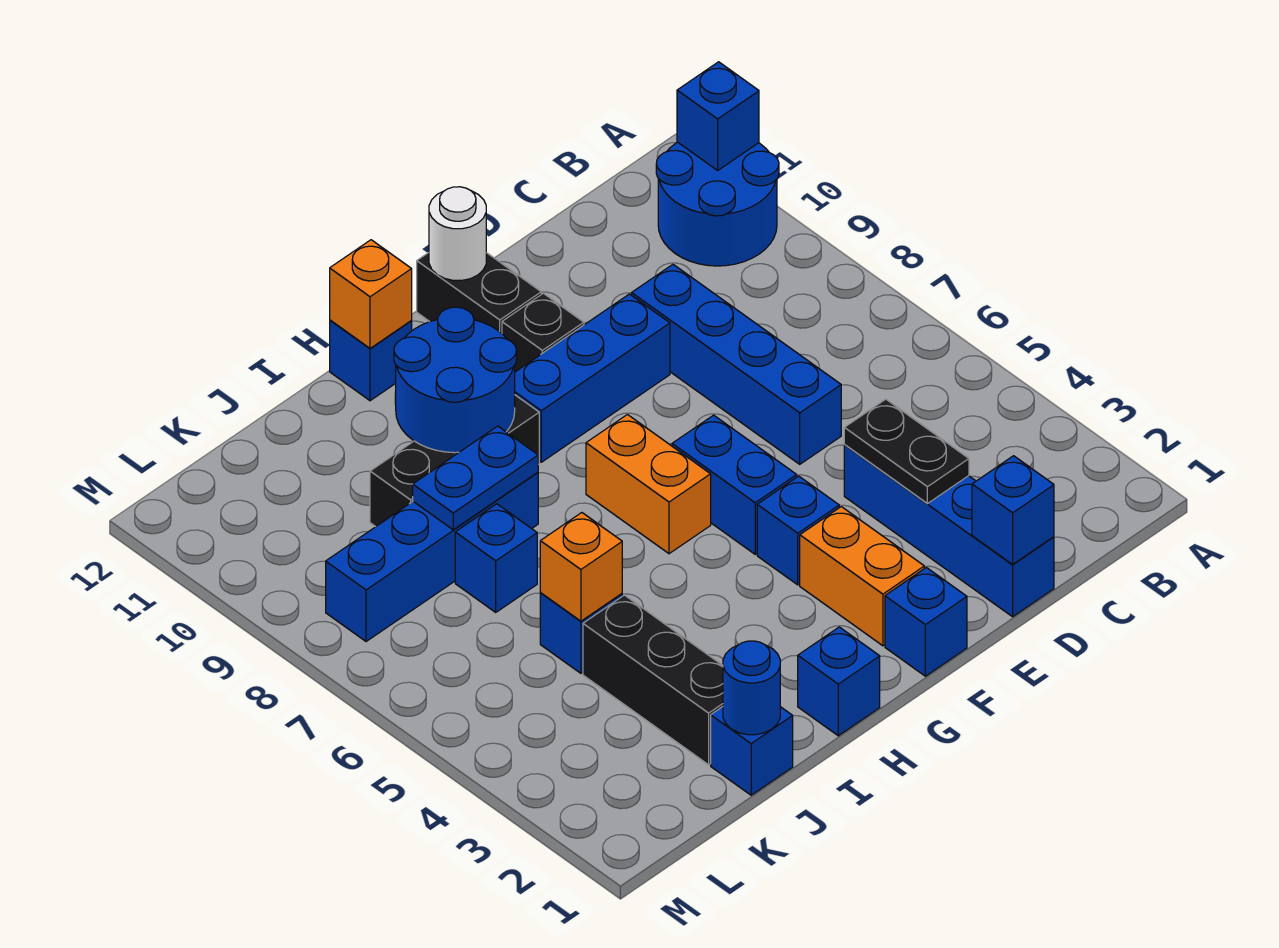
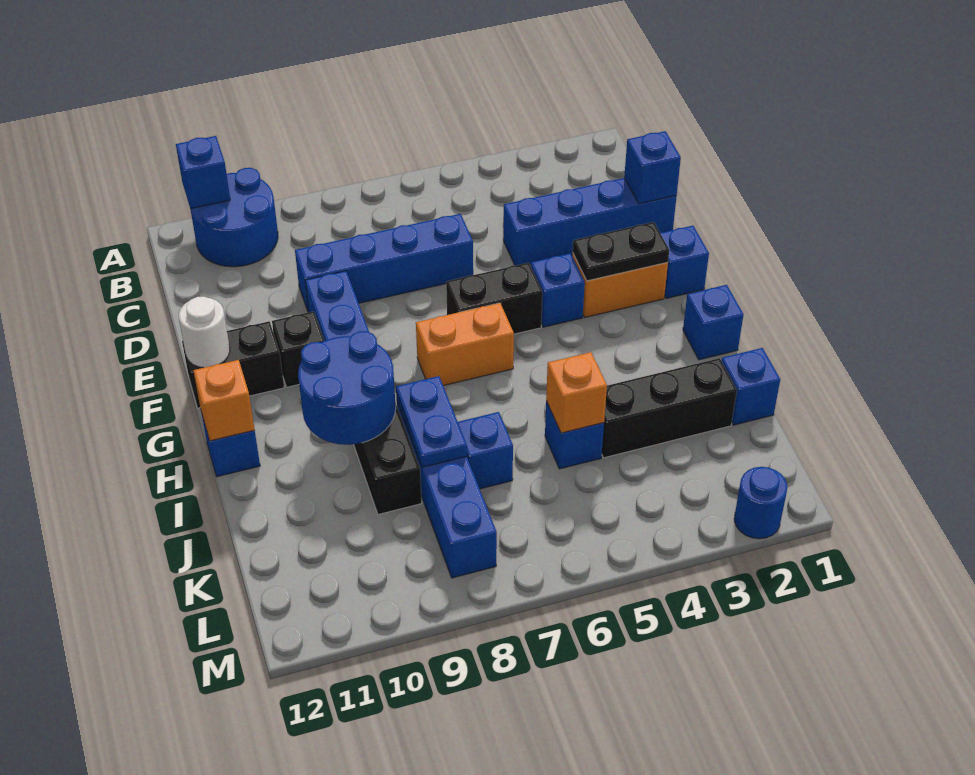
black plate D3:D4 level 2 -> black plate F2:F3 level 2
blue brick F5:F6 level 1 -> black brick F5:F6 level 1
blue round brick J1 level 2 -> blue round brick M2 level 1

